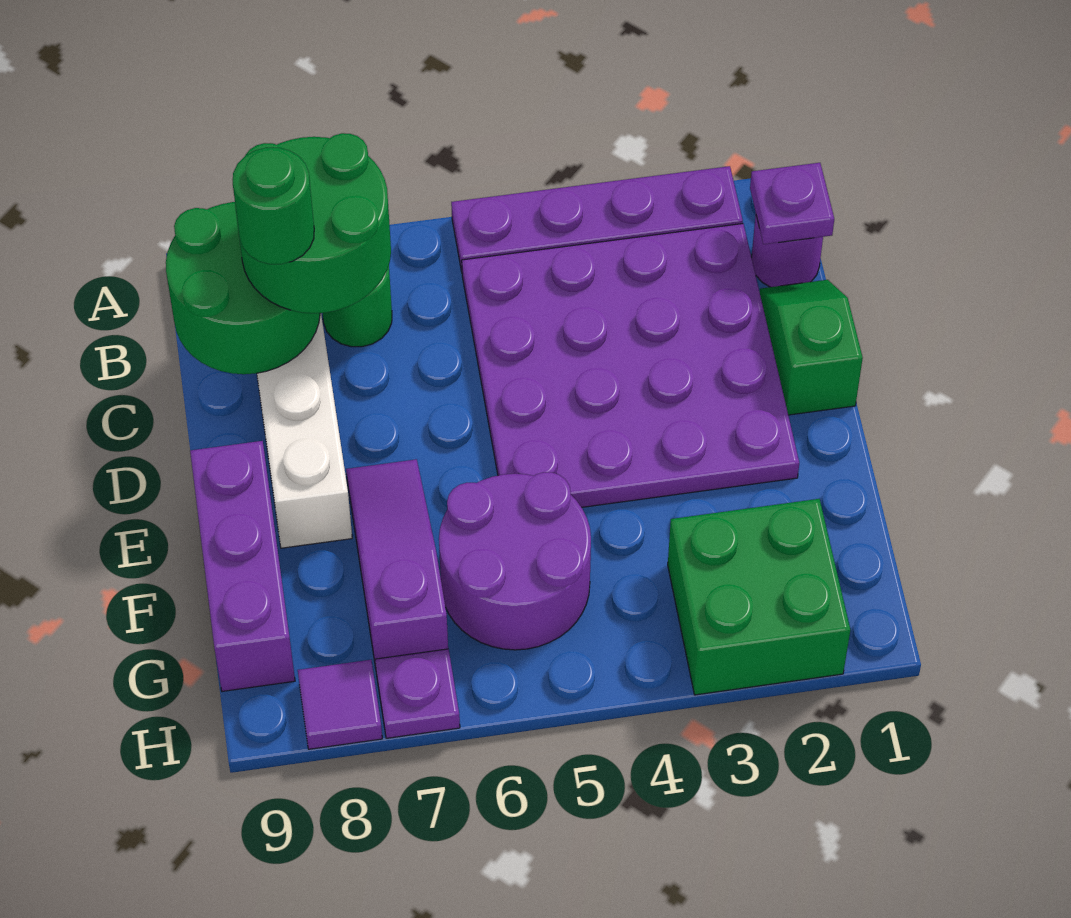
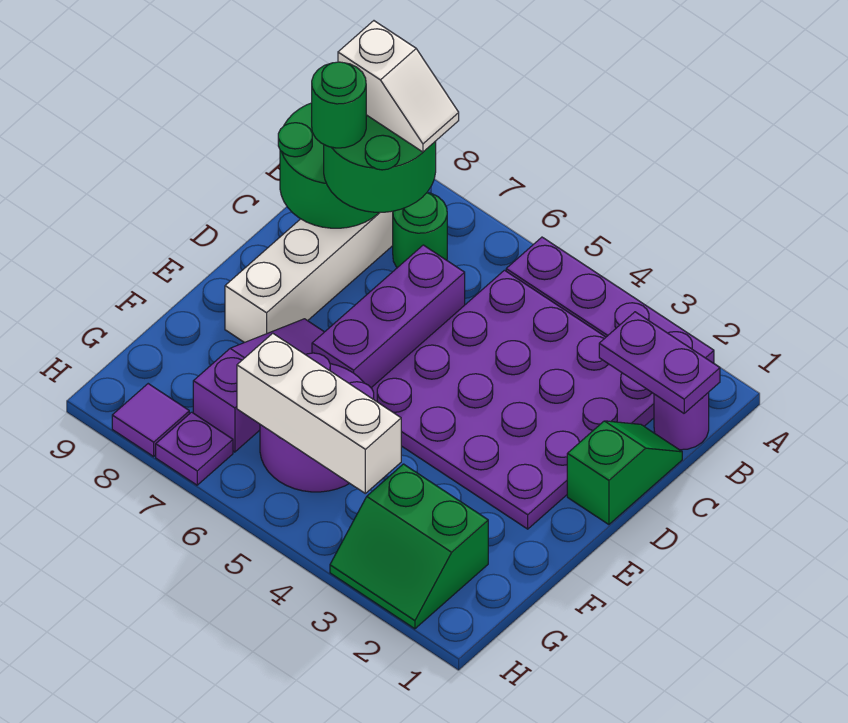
purple plate B1 level 2 -> purple plate B1:B2 level 2
none -> white slope B7:B8 level 4 top 8
purple brick E9:G9 level 1 -> purple brick C6:E6 level 1
green brick G2:H3 level 1 -> green slope G2:H3 level 1 top G
none -> white brick G4:G6 level 2

